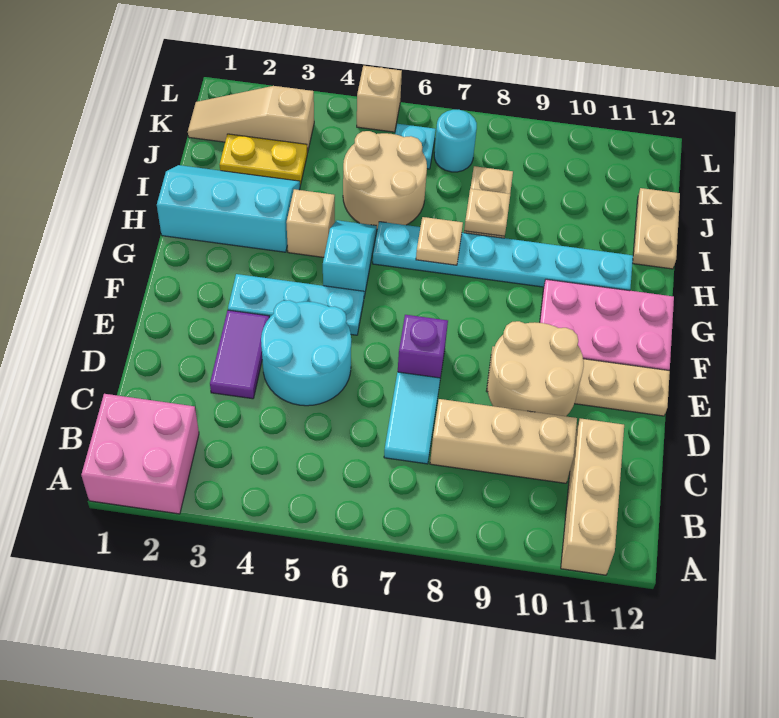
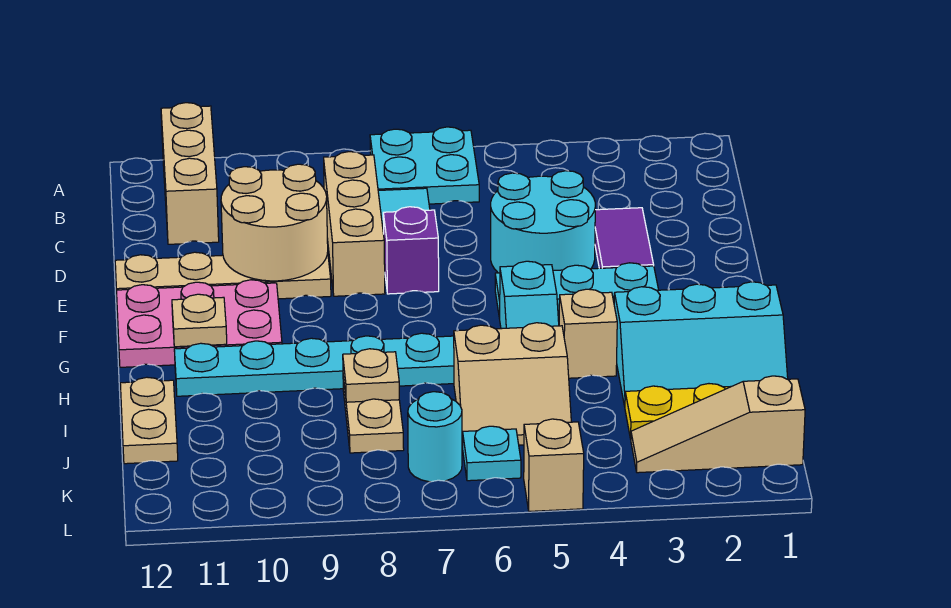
pink brick A1:B2 level 1 -> none
none -> cyan plate A6:B7 level 1
tan brick C8:C10 level 1 -> tan brick C8:E8 level 1
tan plate H7 level 2 -> tan plate G11 level 2
tan round brick I5:J6 level 1 -> tan slope I5:J6 level 1 top I
tan slope K1:K3 level 1 top 3 -> tan slope K1:K3 level 1 top 1

